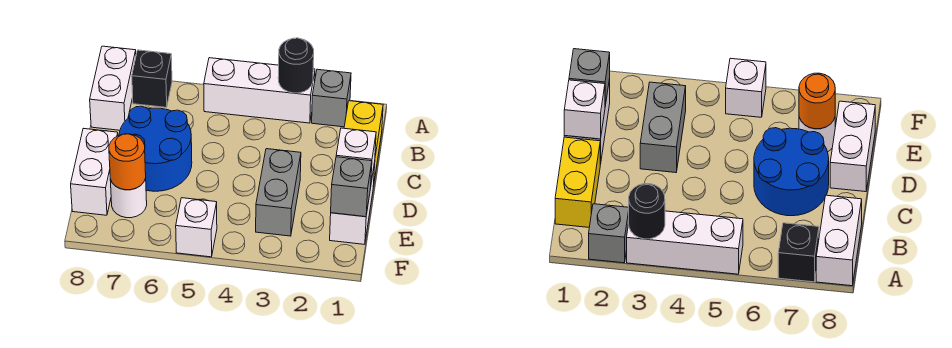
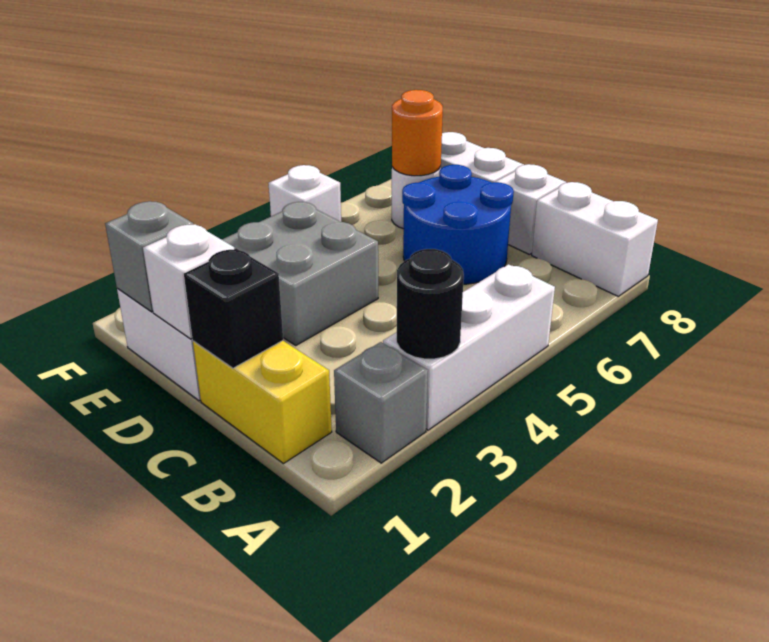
black brick A7 level 1 -> black brick C1 level 2
none -> white brick C8 level 1
grey brick D3:E3 level 1 -> grey brick D3:E4 level 1

